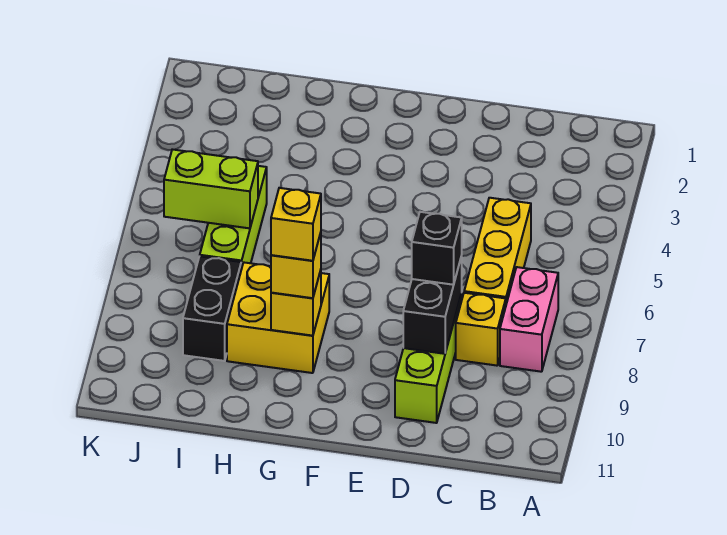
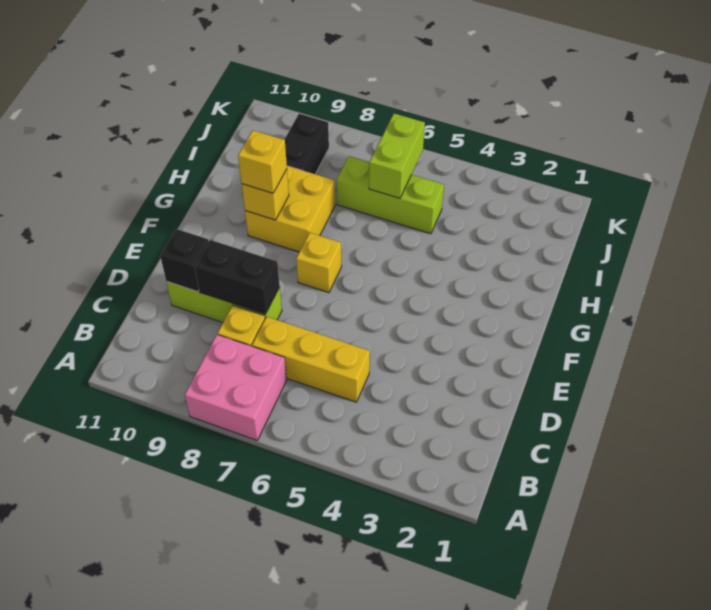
pink brick B7:B8 level 1 -> pink brick A7:B8 level 1
black brick D8 level 3 -> black brick D10 level 2
yellow brick G9 level 4 -> yellow brick F7 level 1
black brick I8:I9 level 1 -> black brick I9:J9 level 1

